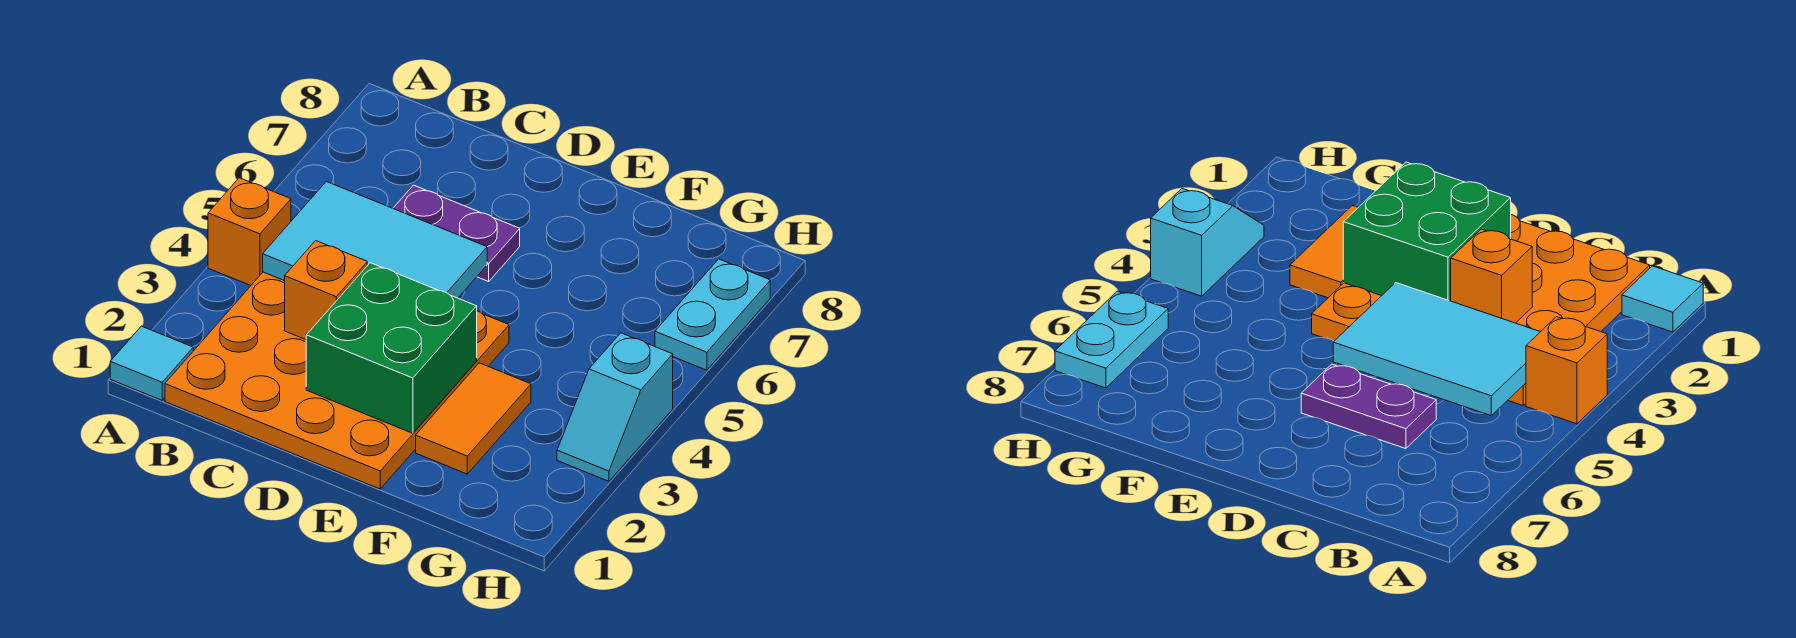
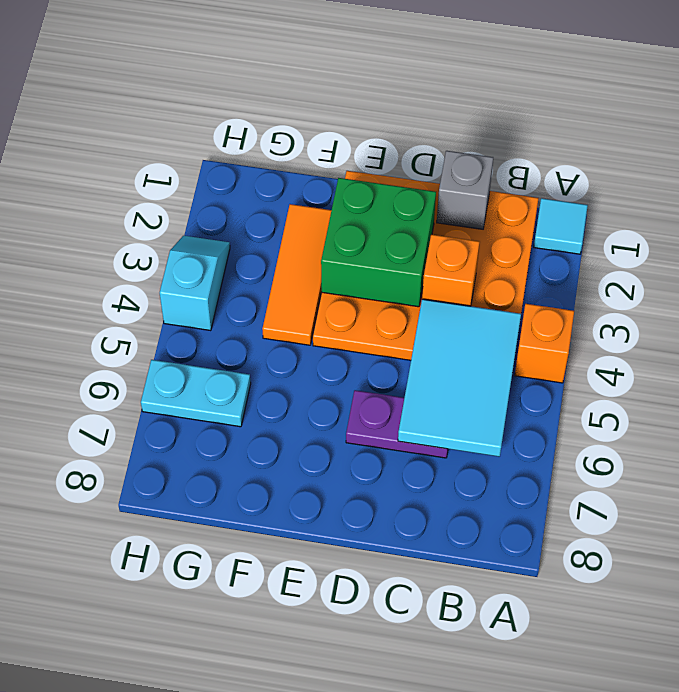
cyan tile B4:D5 level 2 -> cyan tile B4:C6 level 2
none -> grey brick C1 level 2
orange tile F2:F3 level 1 -> orange tile F2:F4 level 1
cyan plate H6:H7 level 1 -> cyan plate G6:H6 level 1

